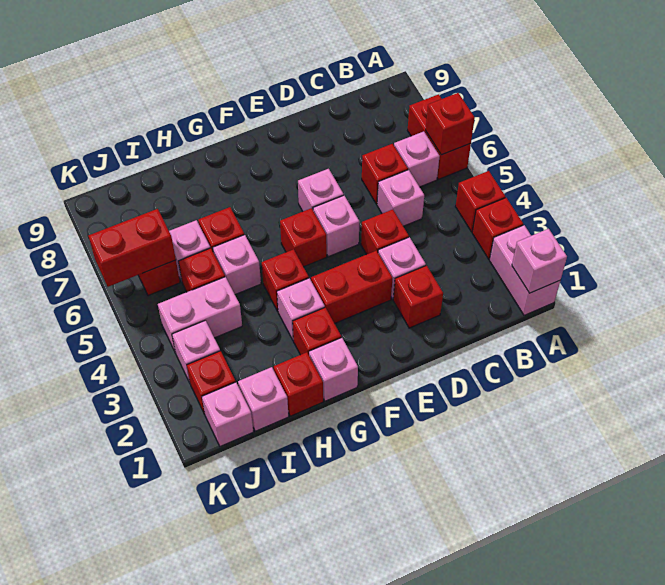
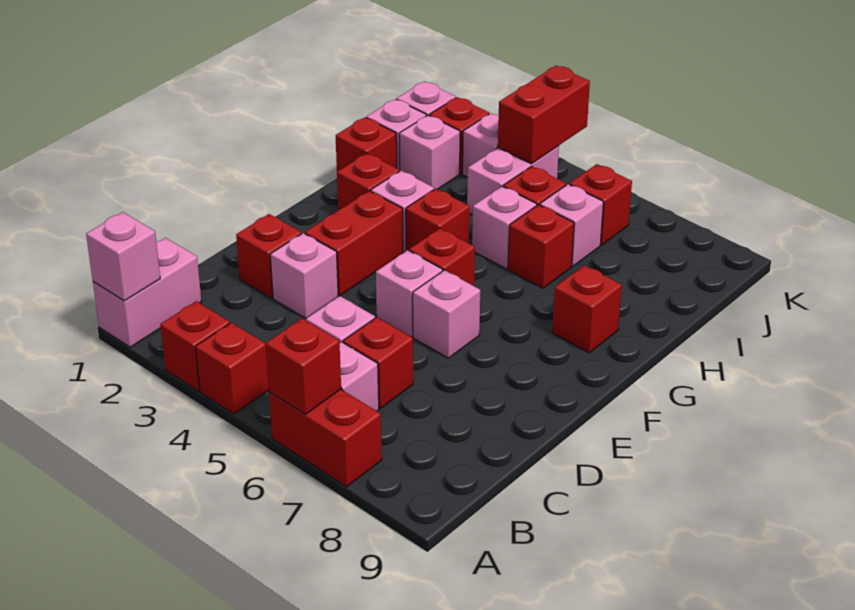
pink brick A1:A2 level 1 -> pink brick A1:B1 level 1
red brick D4 level 1 -> red brick G8 level 1
pink brick G1 level 1 -> pink brick I2 level 1
red brick J6:K6 level 2 -> red brick J4:K4 level 2

